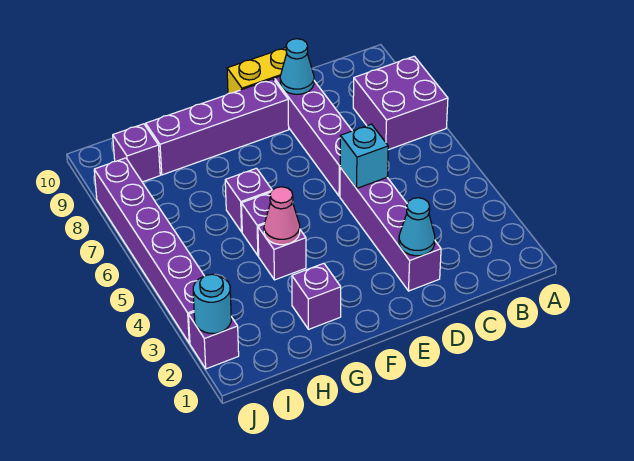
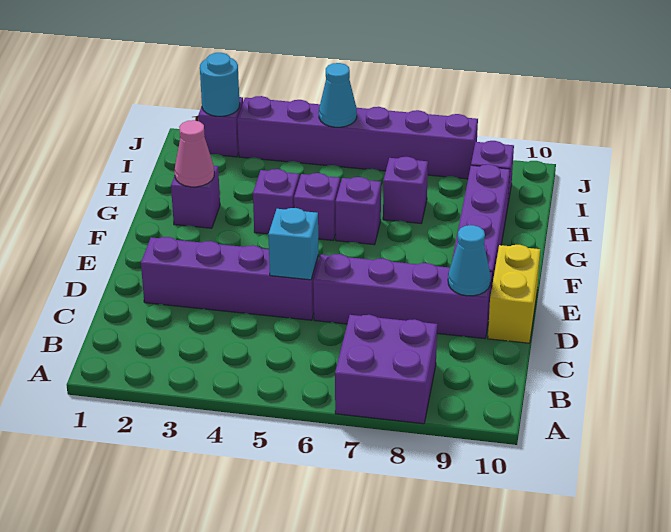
cyan cone D2 level 2 -> cyan cone J5 level 2
pink cone G4 level 2 -> pink cone G2 level 2
none -> purple brick H7 level 1

